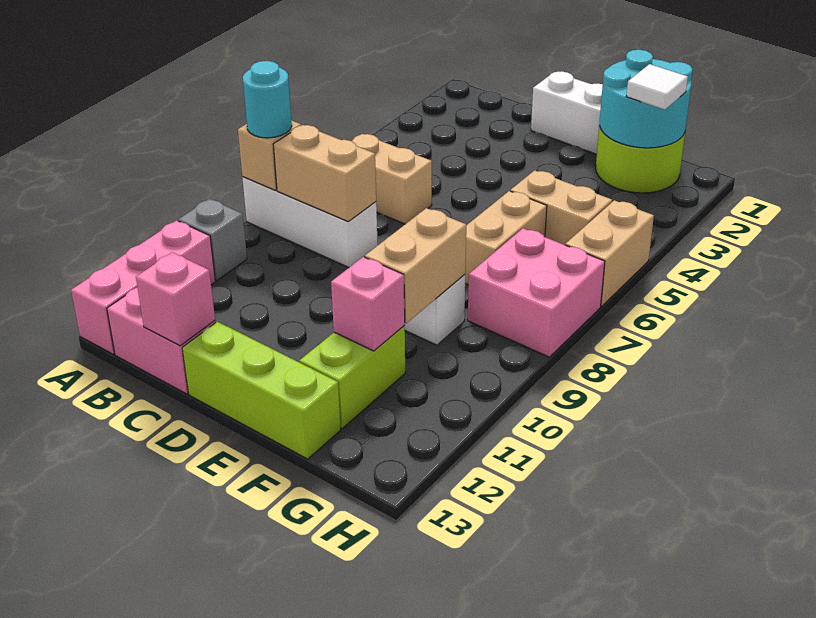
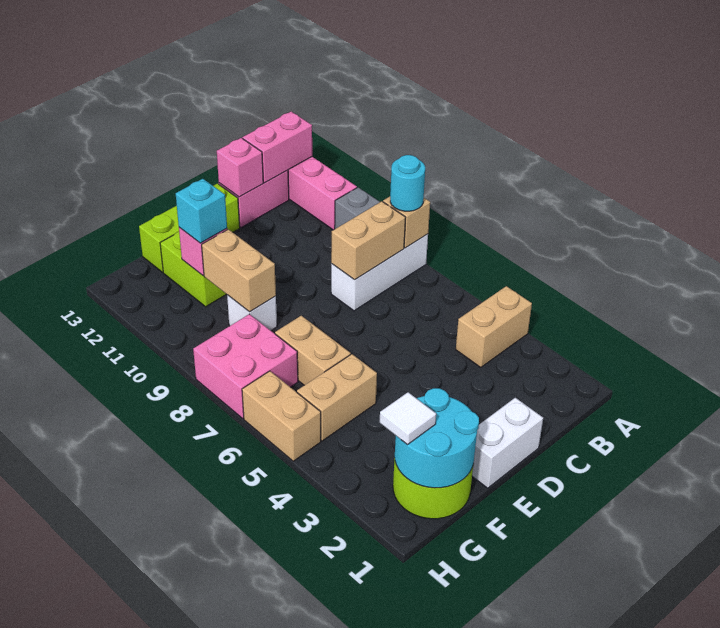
none -> pink brick A13:B13 level 2
tan brick B6:C6 level 1 -> tan brick A4:B4 level 1
none -> cyan brick F11 level 3

